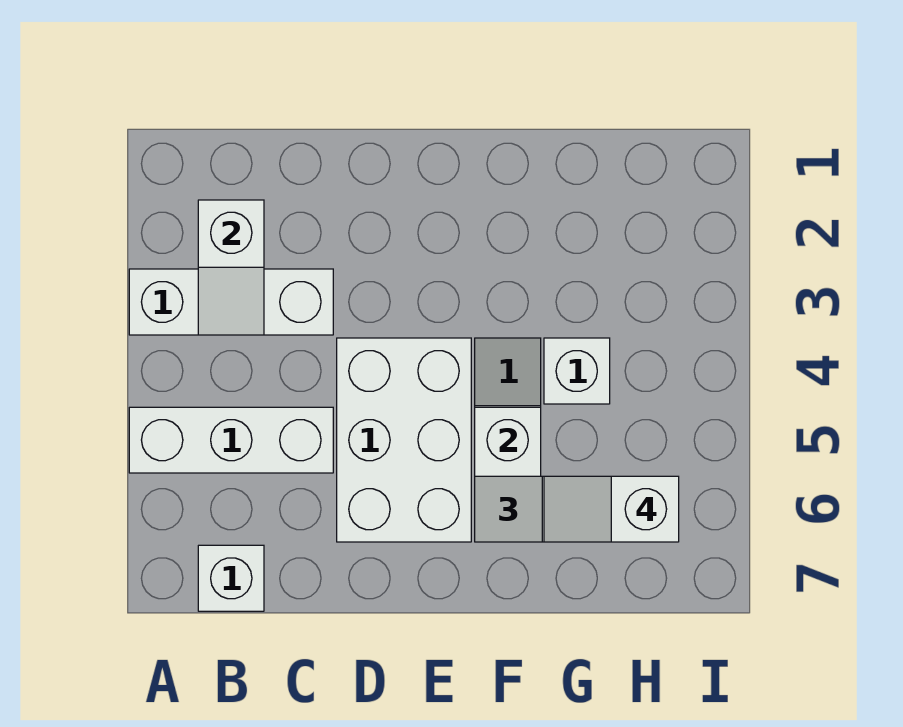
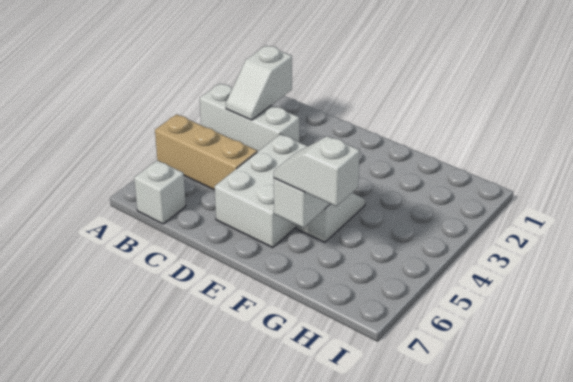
white brick A5:C5 level 1 -> tan brick A5:C5 level 1
white brick G4 level 1 -> none
white slope G6:H6 level 4 top H -> none

